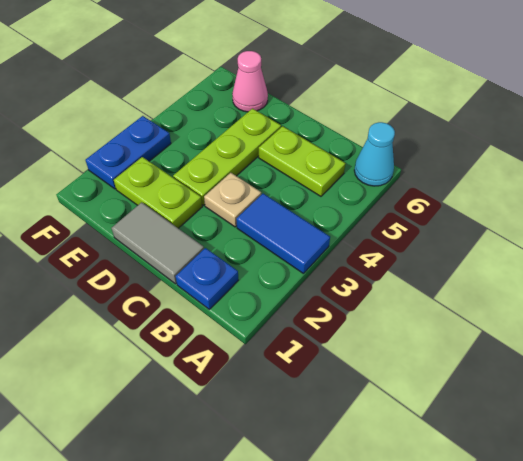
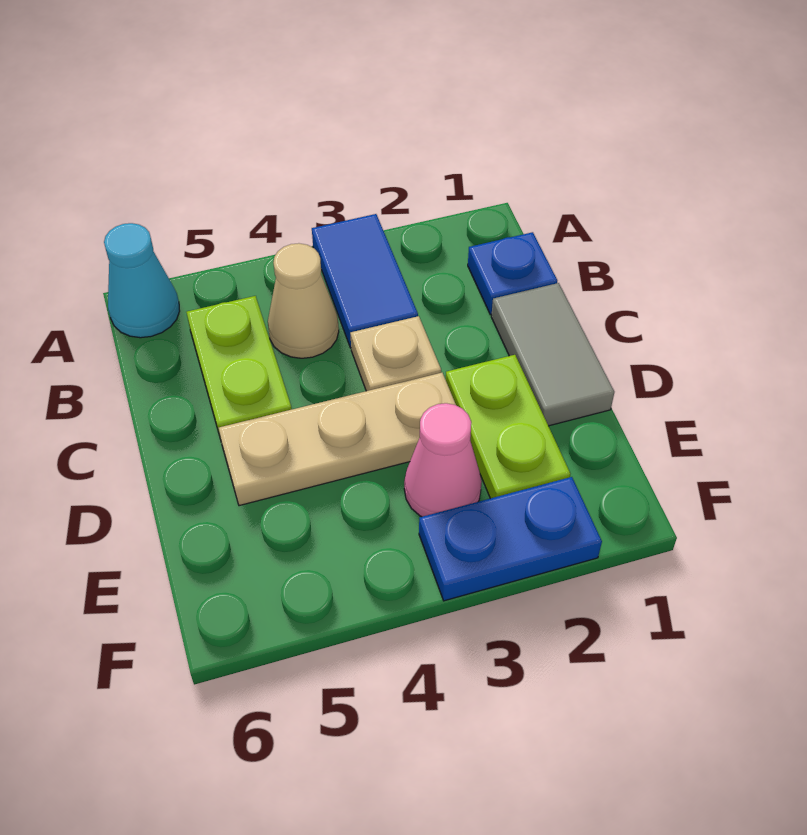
none -> tan cone B4 level 1
lime plate D3:D5 level 1 -> tan plate D3:D5 level 1
pink cone E6 level 1 -> pink cone E3 level 1

